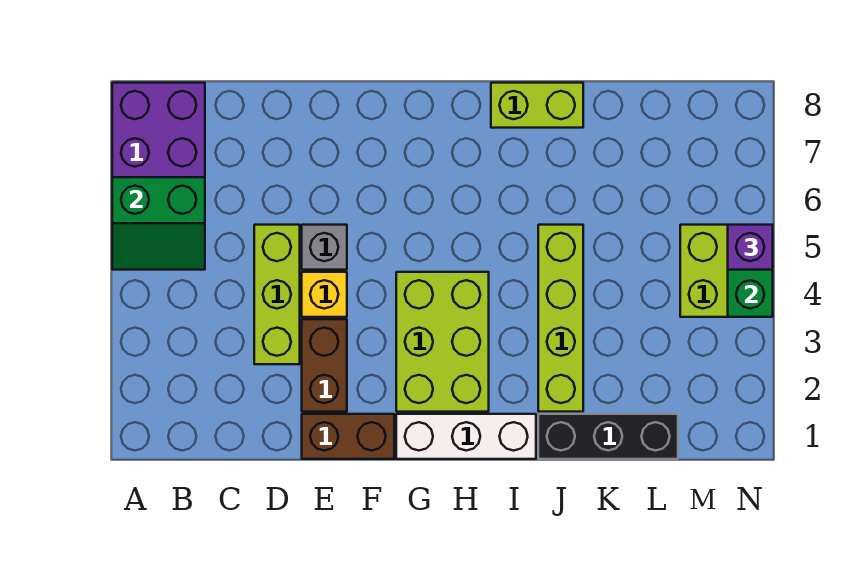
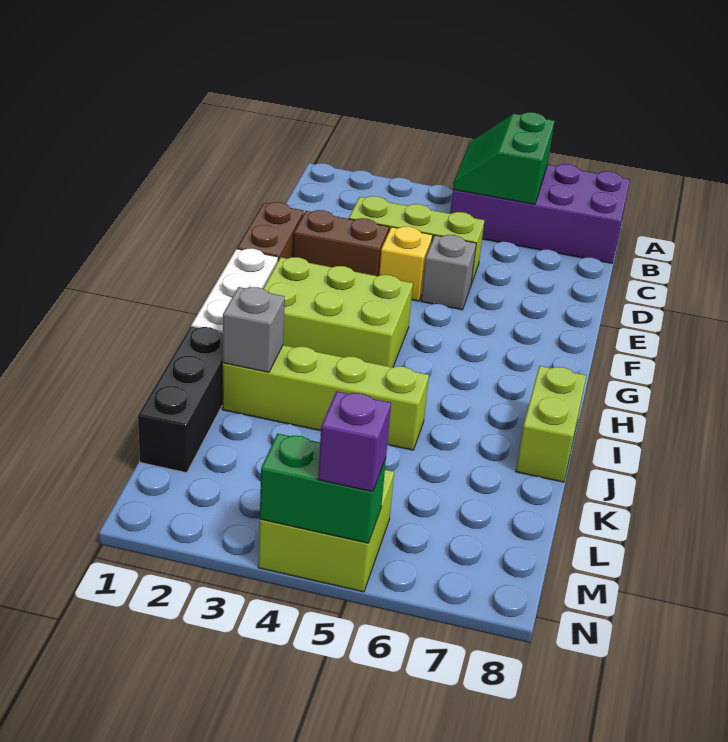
none -> grey brick J2 level 2

